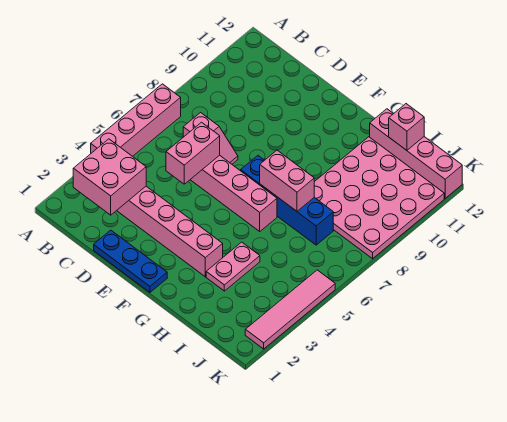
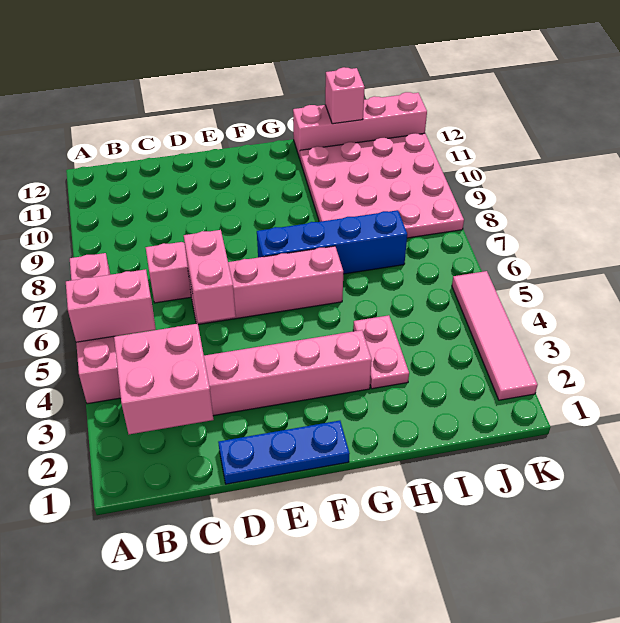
pink brick G7:H7 level 2 -> pink brick A5:B5 level 2

